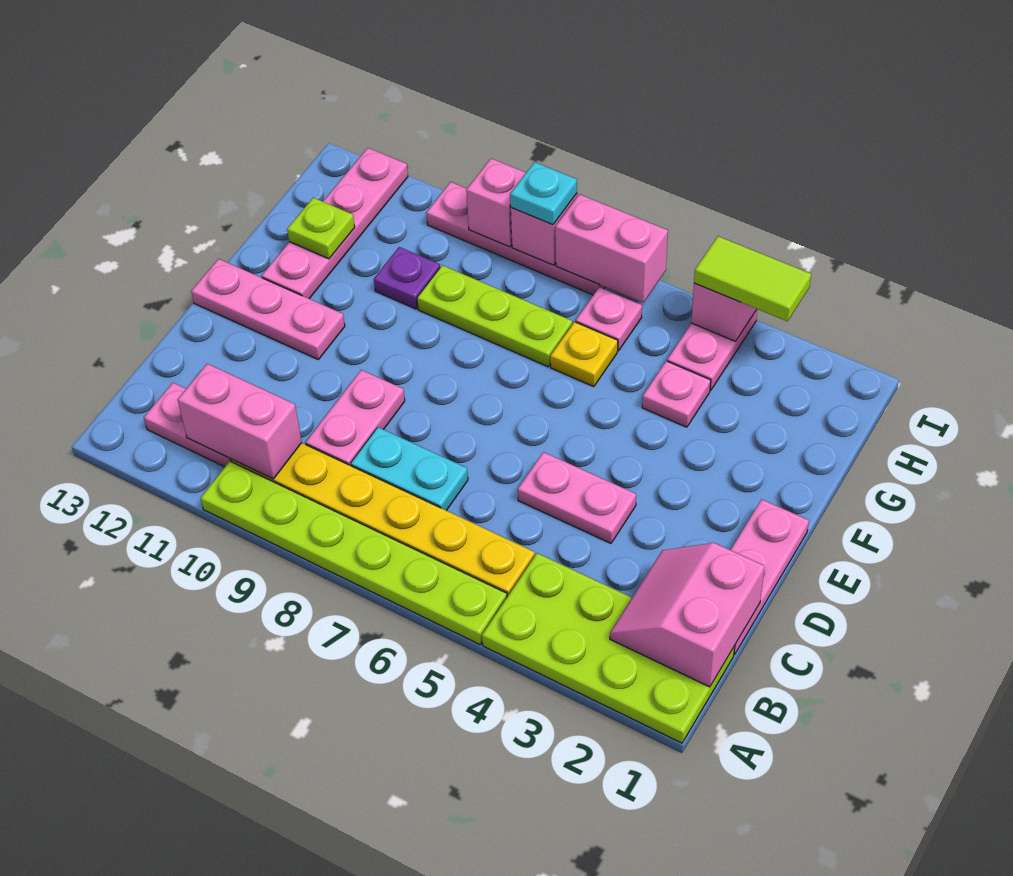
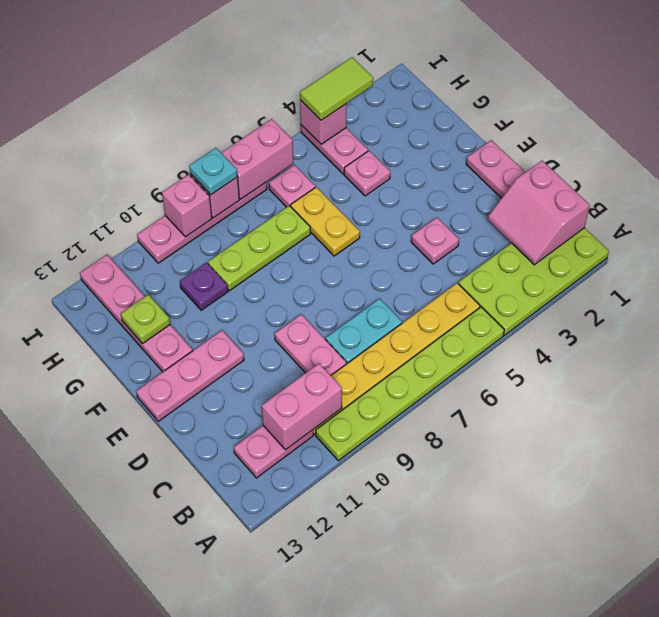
pink plate D4:D5 level 1 -> pink plate D4 level 1
yellow plate G6 level 1 -> yellow plate F6:G6 level 1

